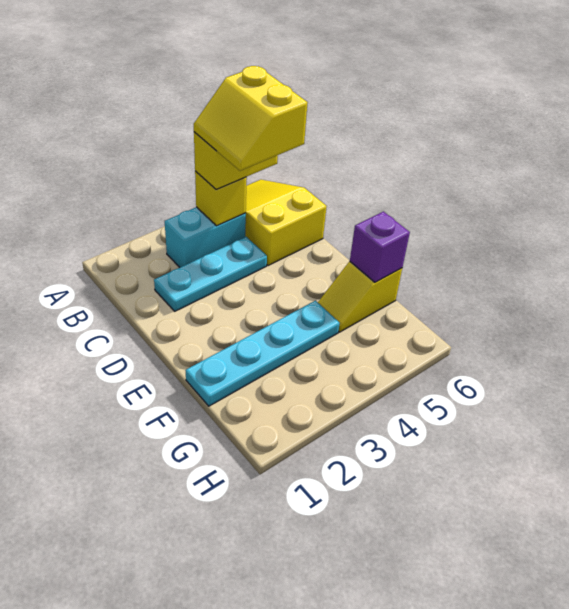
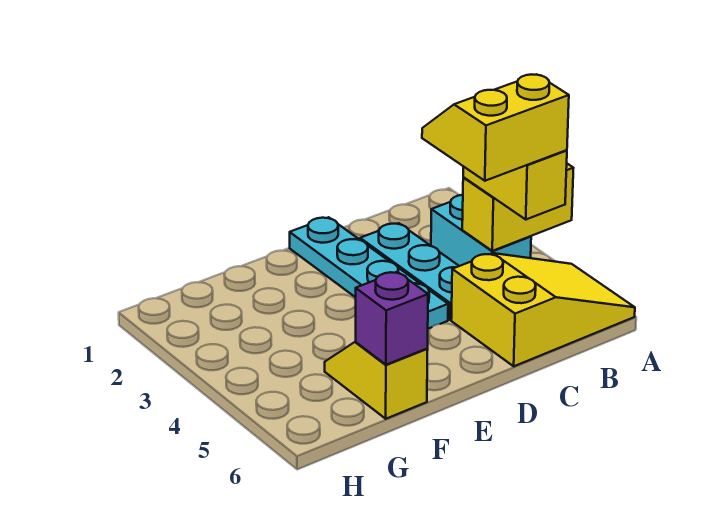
yellow brick B4 level 2 -> yellow brick A4:B4 level 2
cyan plate F1:F4 level 1 -> cyan plate D1:D4 level 1

